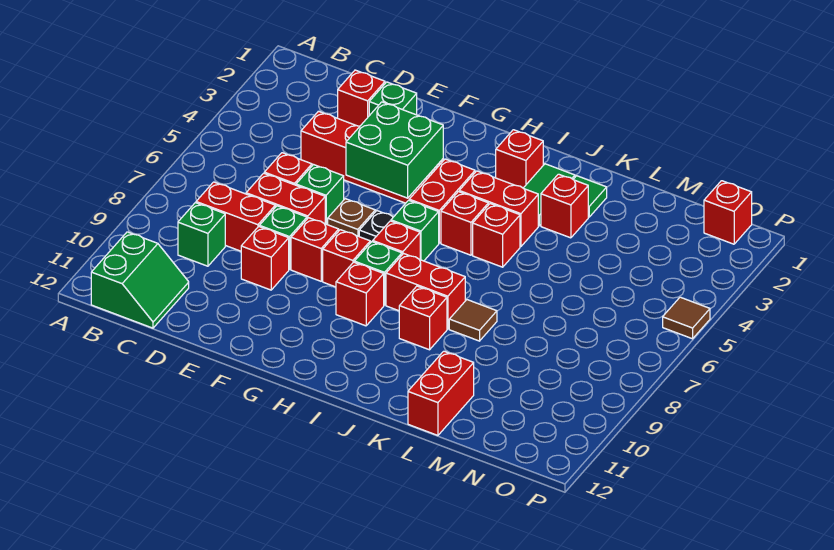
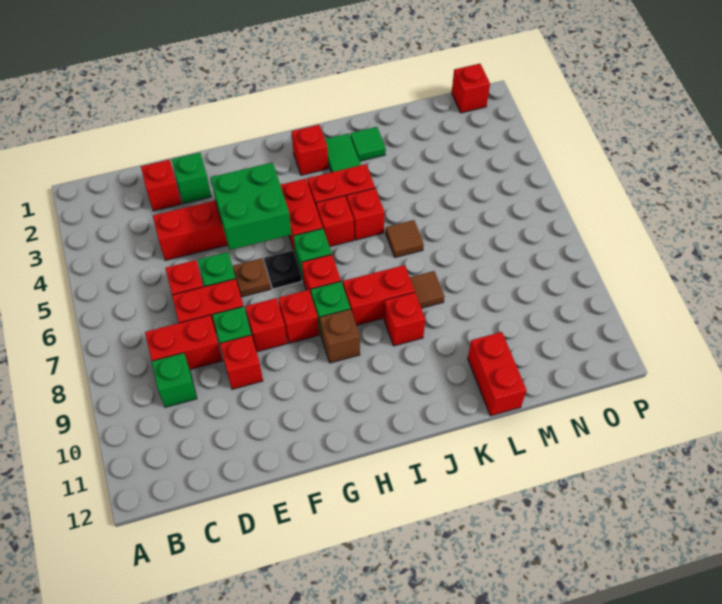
green slope B11:C12 level 1 top B -> none
red brick H9 level 1 -> brown brick H9 level 1
red brick K3 level 1 -> none
brown tile P5 level 1 -> brown tile K6 level 1

